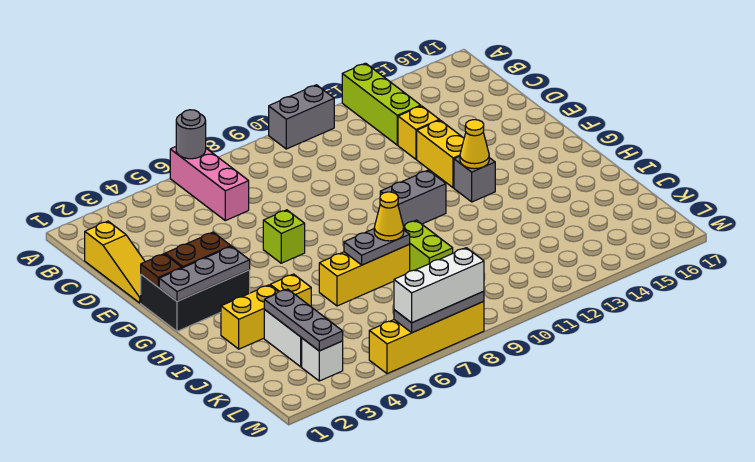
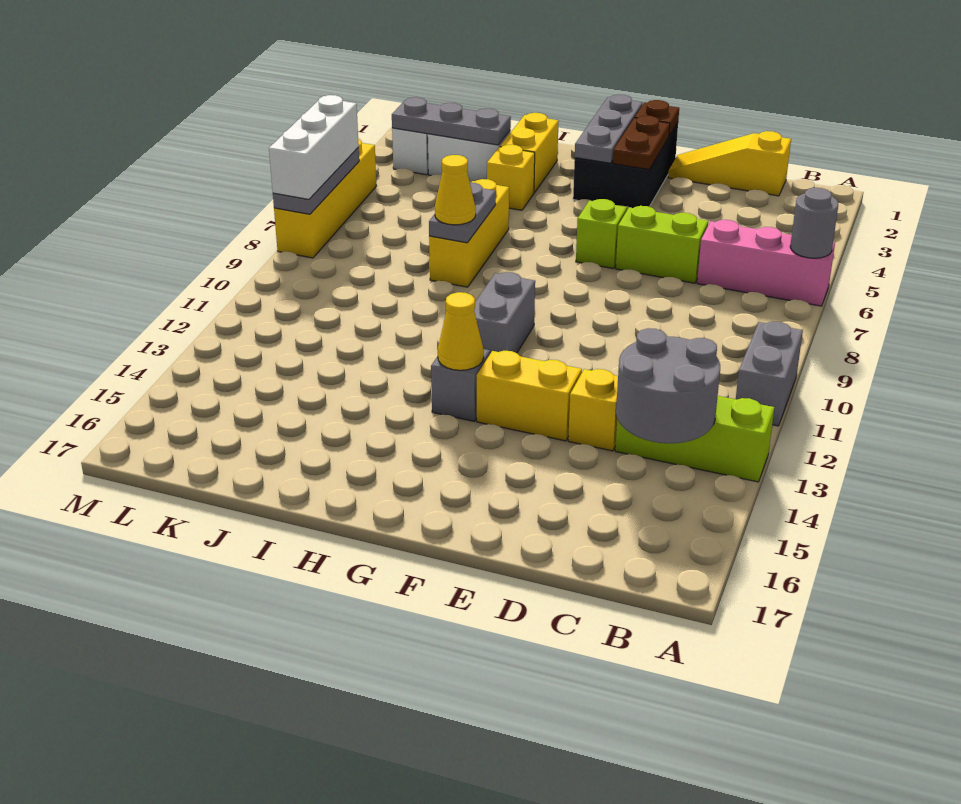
none -> grey round brick B13:C14 level 2
lime brick I9:J9 level 1 -> lime brick D6:E6 level 1

